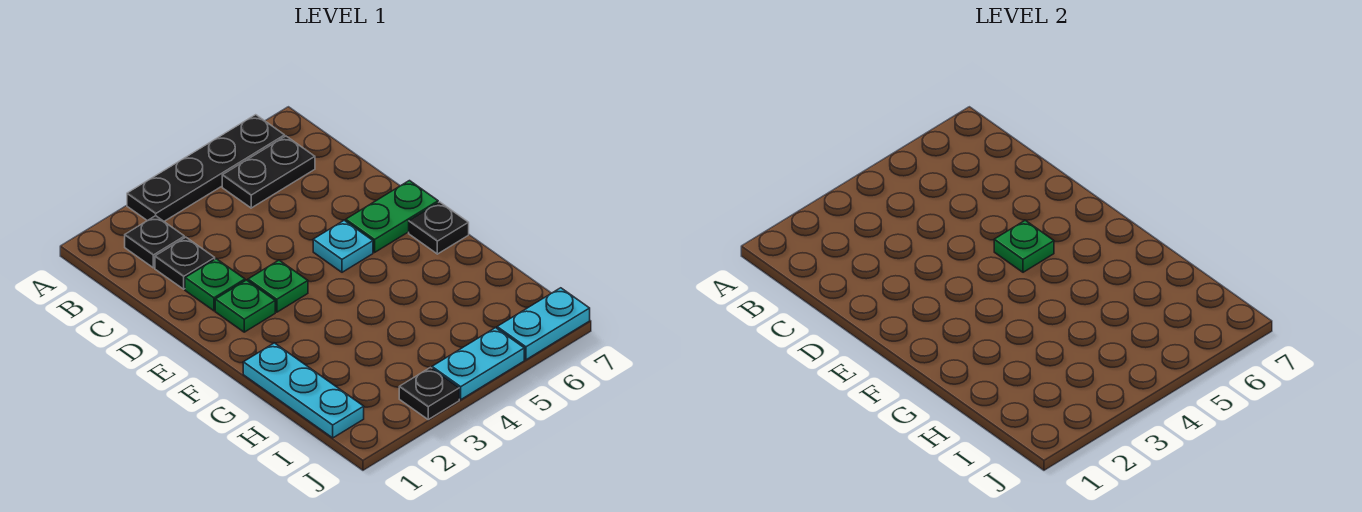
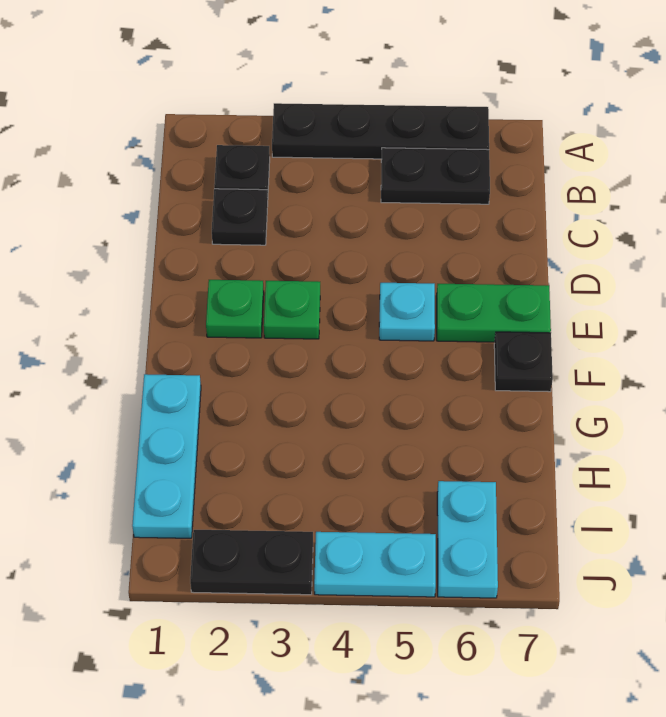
green plate D2 level 1 -> none
green plate E5 level 2 -> none
black plate J3 level 1 -> black plate J2:J3 level 1
cyan plate J6:J7 level 1 -> cyan plate I6:J6 level 1

